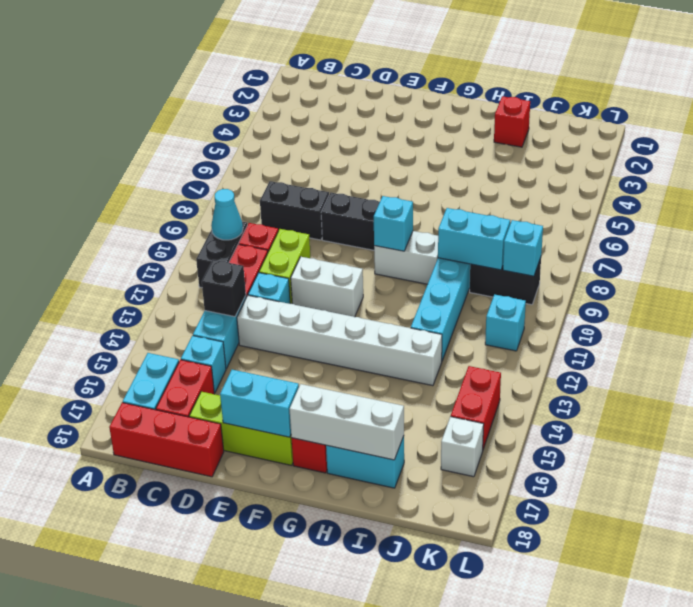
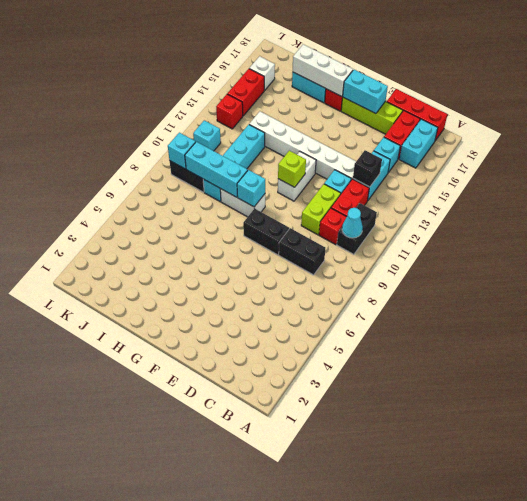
white brick E11:F11 level 1 -> white brick F11:F12 level 1
none -> lime brick F11 level 2
red brick I2 level 1 -> red brick K13 level 1
cyan brick I9:J9 level 2 -> cyan brick H9:J9 level 2

